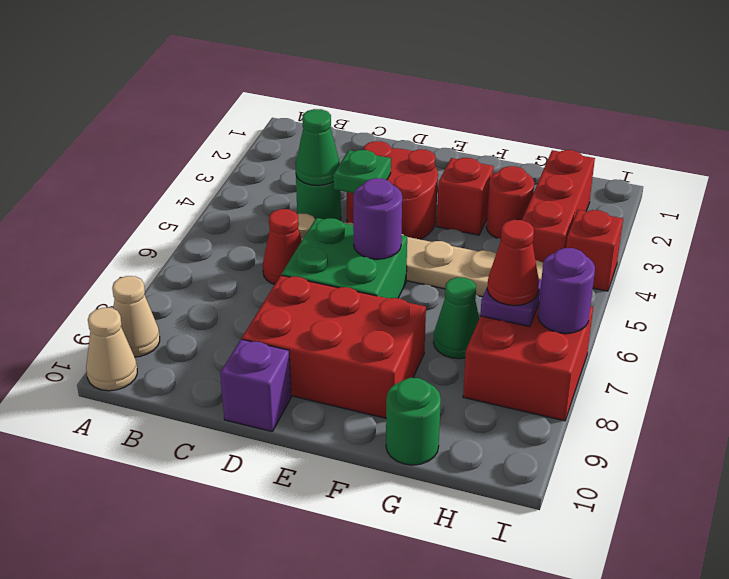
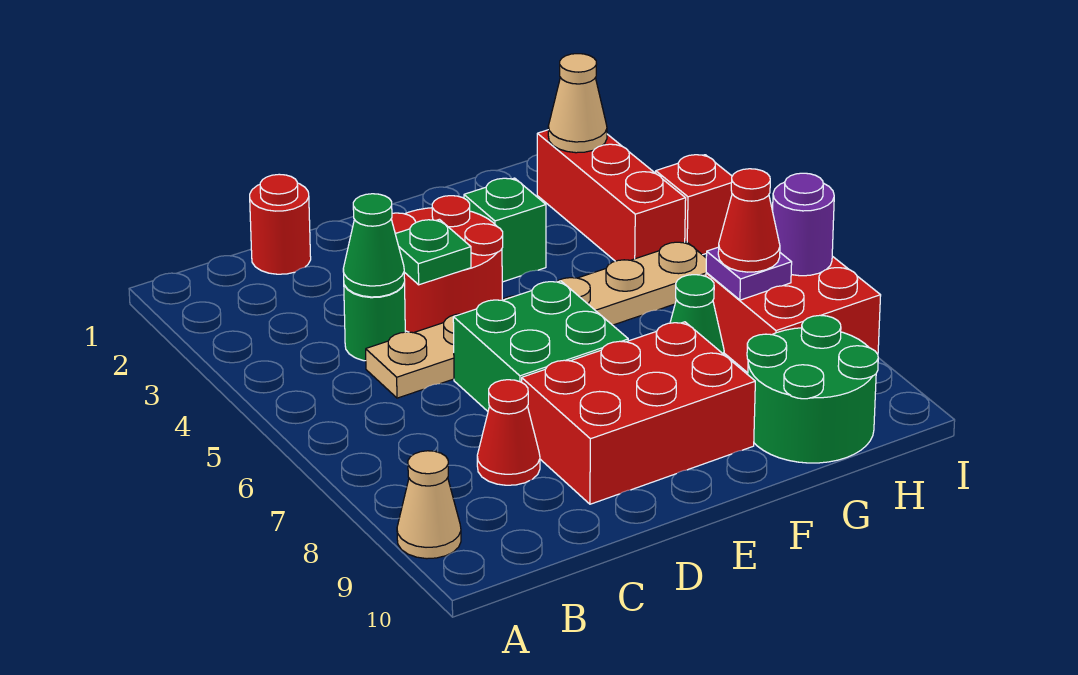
tan cone A10 level 1 -> tan cone H2 level 2
red cone C6 level 1 -> red cone C8 level 1
purple brick D10 level 1 -> none
purple round brick E6 level 2 -> none
red brick F3 level 1 -> green brick F3 level 1
red round brick G3 level 1 -> red round brick C1 level 1
green round brick G10 level 1 -> green round brick G9:H10 level 1

